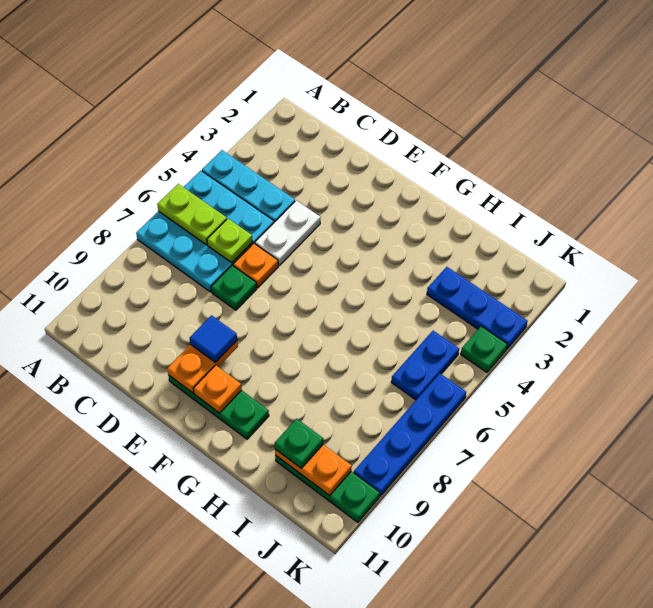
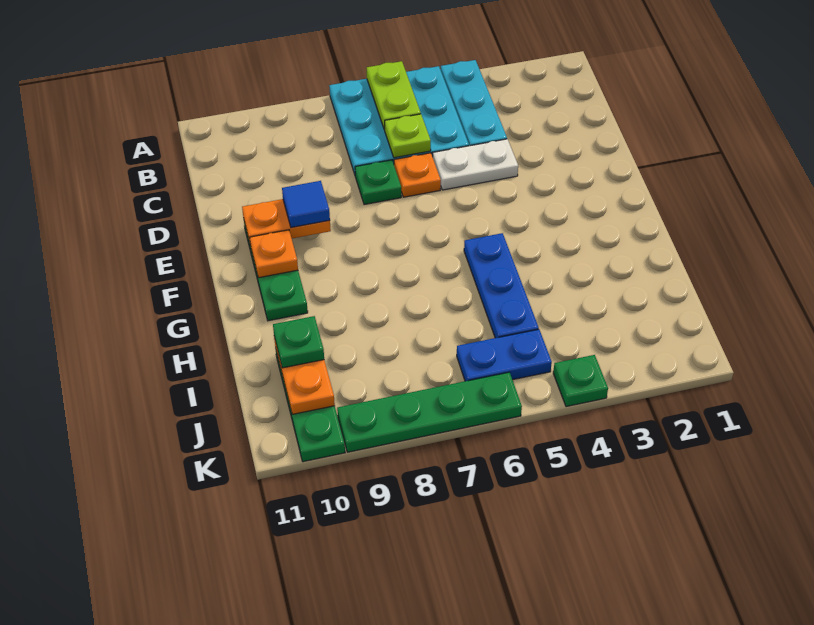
blue plate I3:K3 level 1 -> blue plate G5:I5 level 1
blue plate K6:K9 level 1 -> green plate K6:K9 level 1

